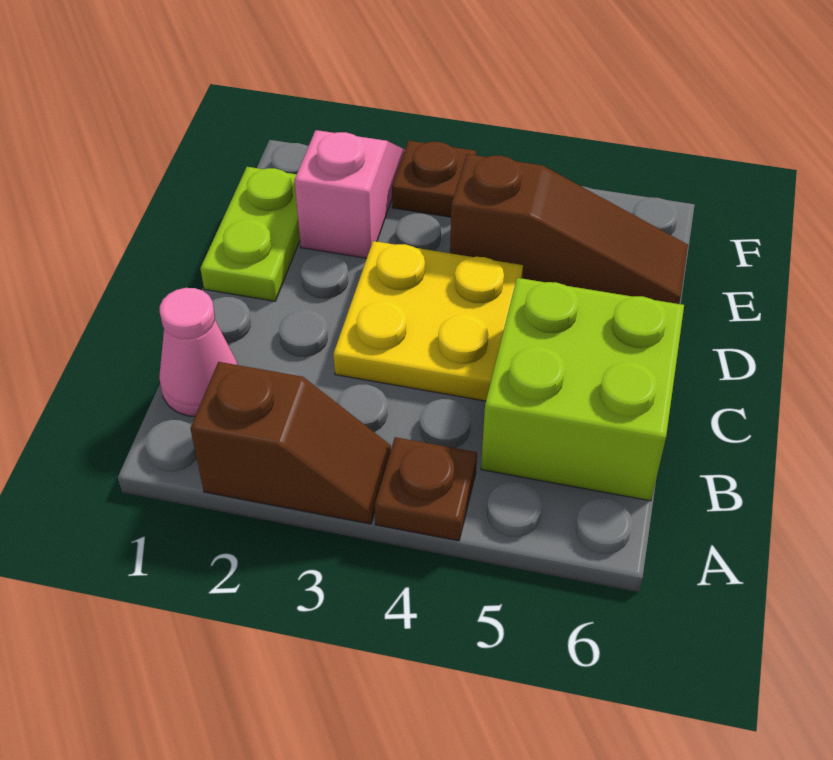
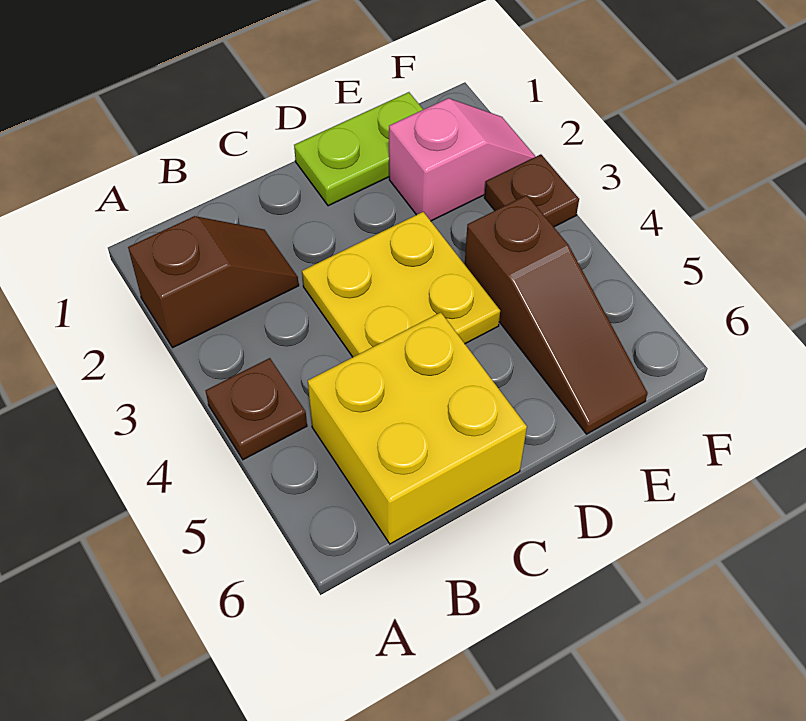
brown slope A2:A3 level 1 top 2 -> brown slope A2:B2 level 1 top A
pink cone B1 level 1 -> none
lime brick B5:C6 level 1 -> yellow brick B5:C6 level 1

